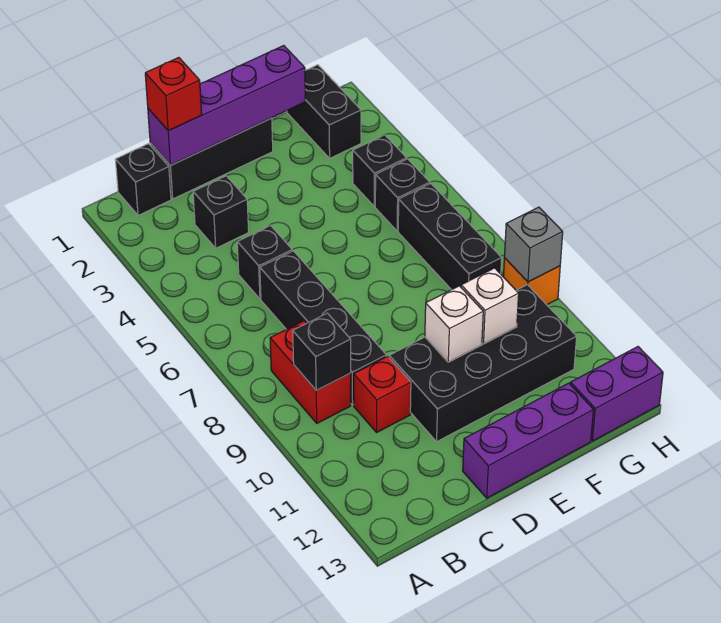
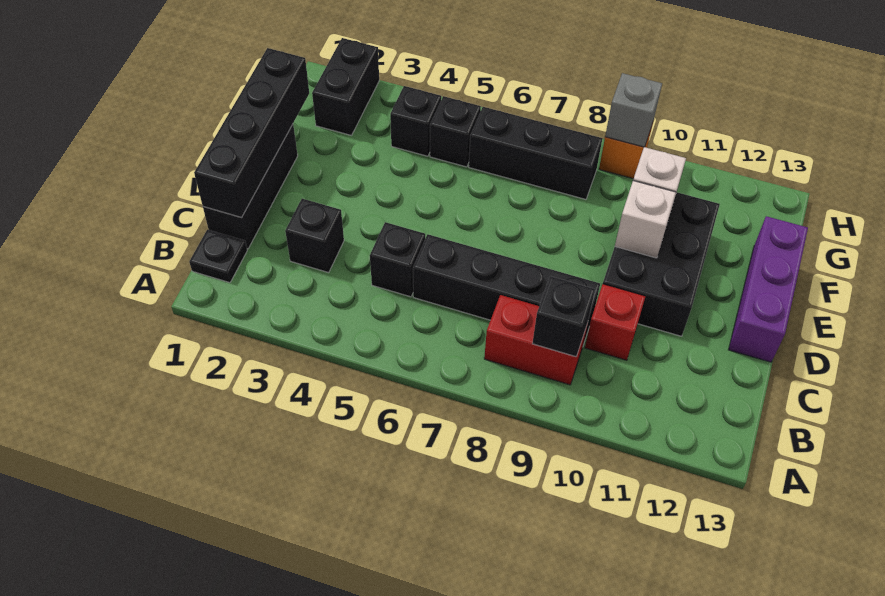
black brick B1 level 1 -> black plate B1 level 1
purple brick C1:F1 level 2 -> black brick C1:F1 level 2
red brick C1 level 3 -> none
black brick D10:G11 level 1 -> black brick D10:F11 level 1
black brick G1:G2 level 1 -> black brick G2:H2 level 1
purple brick G13:H13 level 1 -> none

